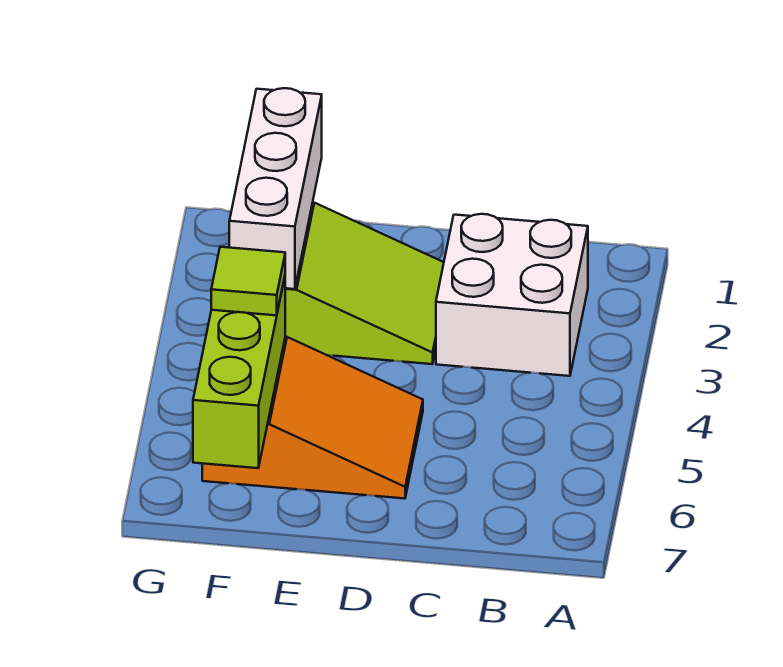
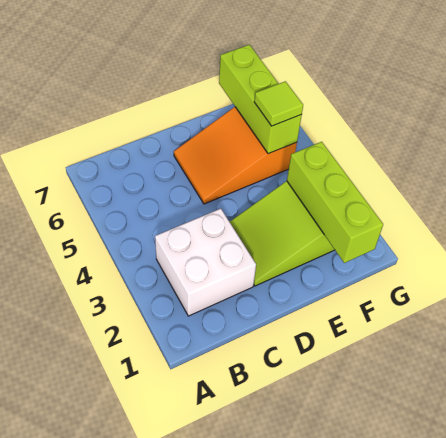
white brick F1:F3 level 2 -> lime brick F1:F3 level 2

